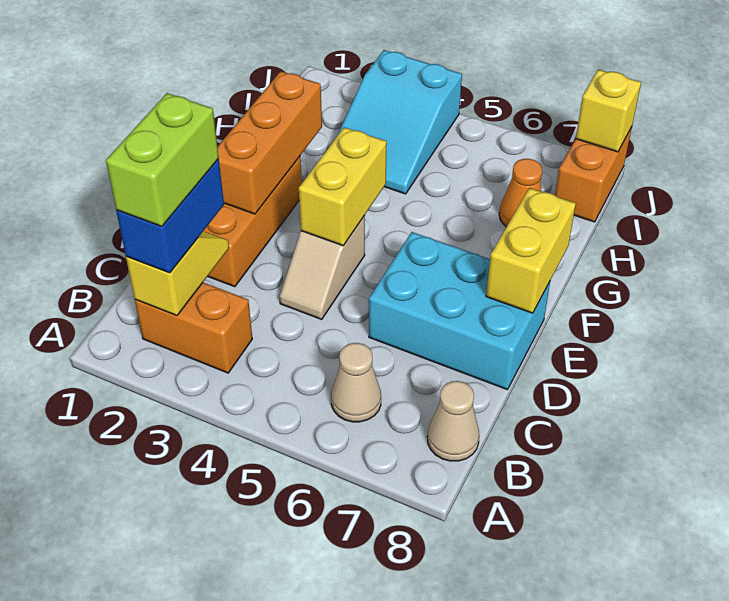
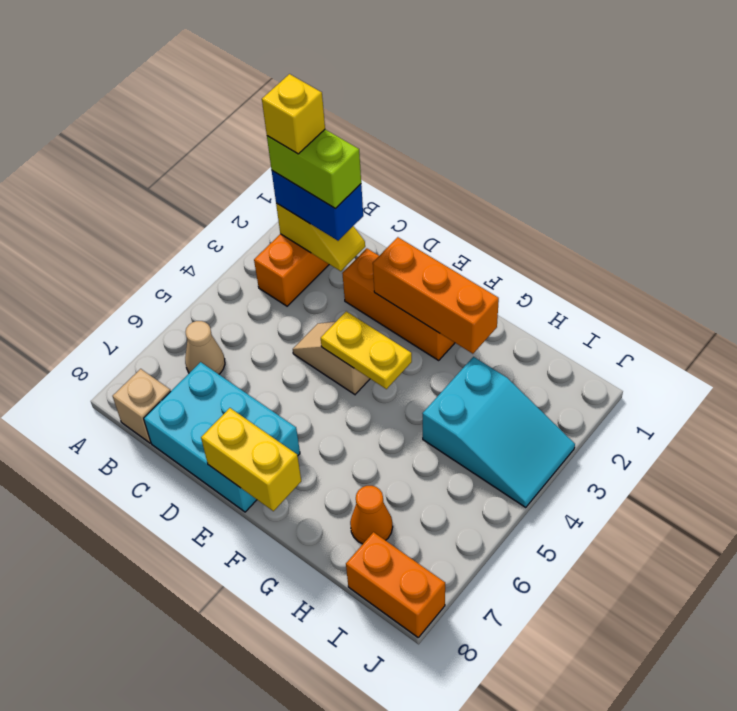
tan cone B8 level 1 -> tan brick B8 level 1
cyan brick D6:E8 level 1 -> cyan brick C7:E8 level 1
yellow brick E4:F4 level 2 -> yellow plate E4:F4 level 2
cyan slope H3:J4 level 1 top J -> cyan slope H3:J4 level 1 top H
yellow brick J8 level 2 -> yellow brick B2 level 5

